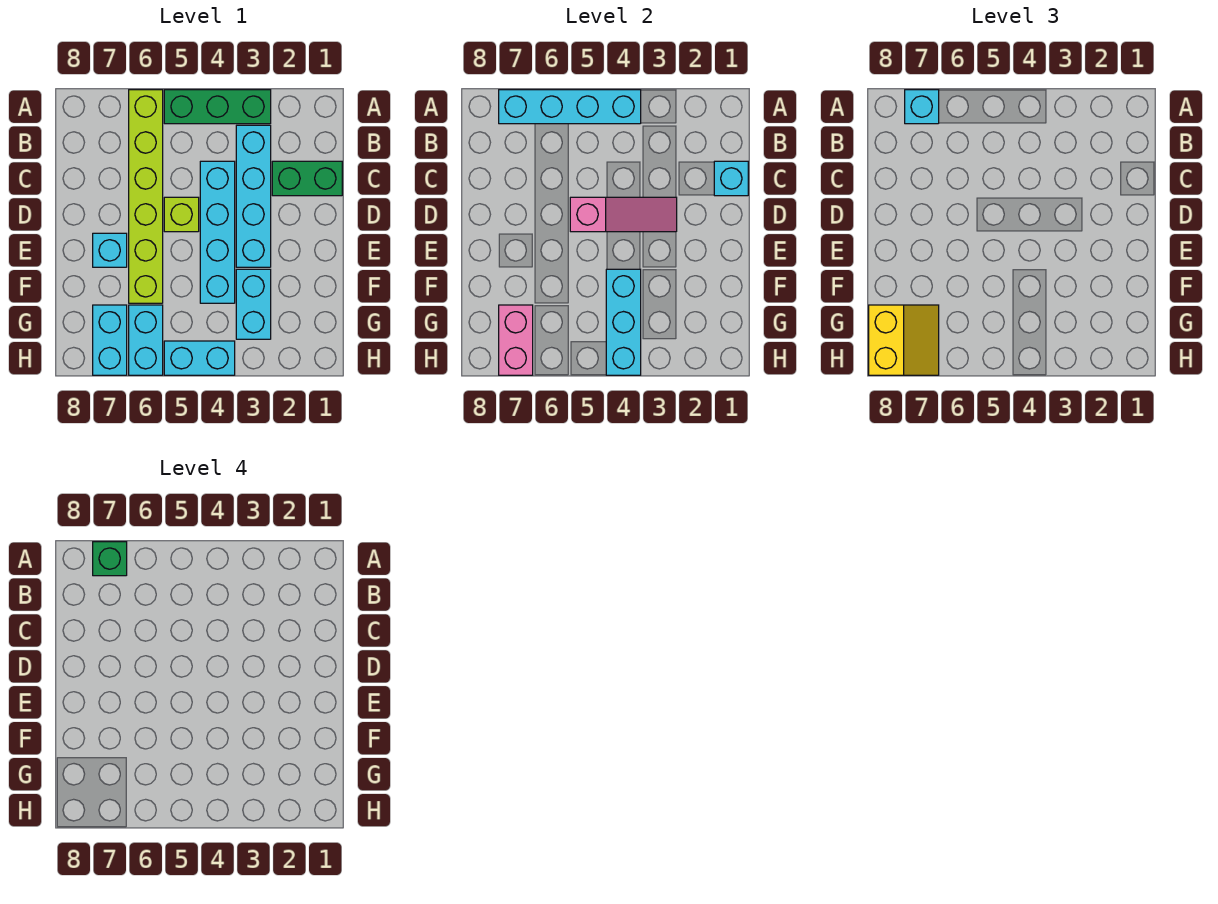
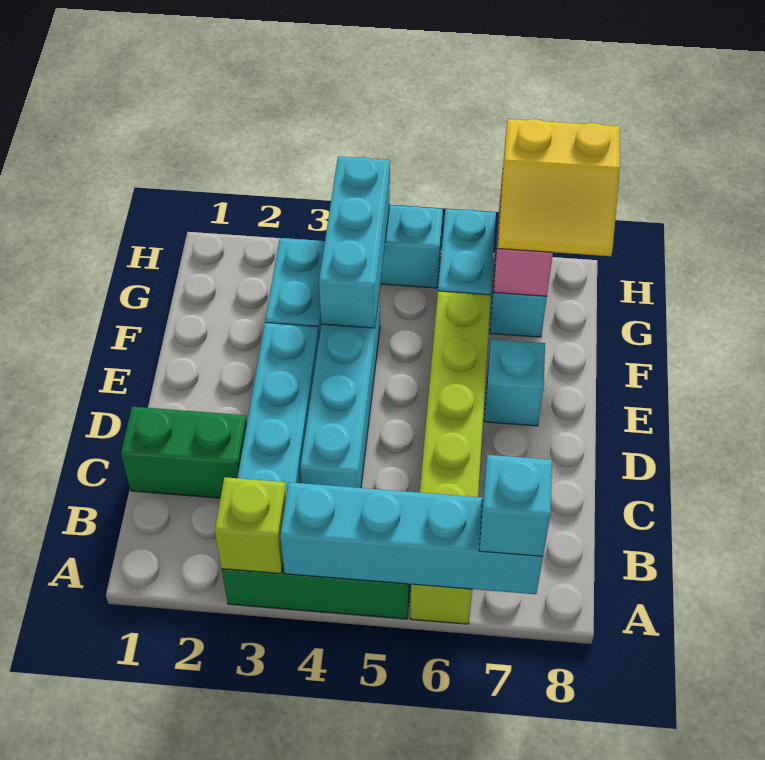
green brick A7 level 4 -> none
cyan brick C1 level 2 -> none
pink slope D3:D5 level 2 top 5 -> none
lime brick D5 level 1 -> lime brick A3 level 2
yellow slope G7:H8 level 3 top 8 -> yellow slope G7:H8 level 3 top H

